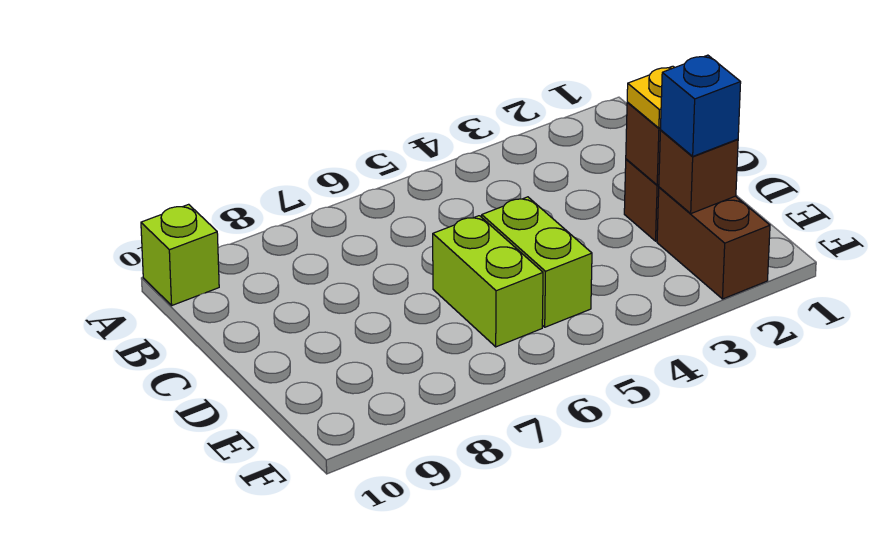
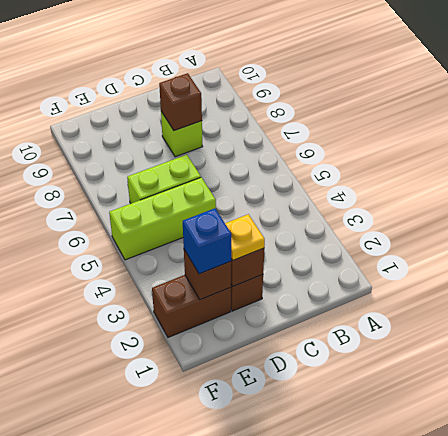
lime brick A10 level 1 -> lime brick C8 level 1
none -> brown brick C8 level 2
lime brick D5:E5 level 1 -> lime brick D5:F5 level 1

